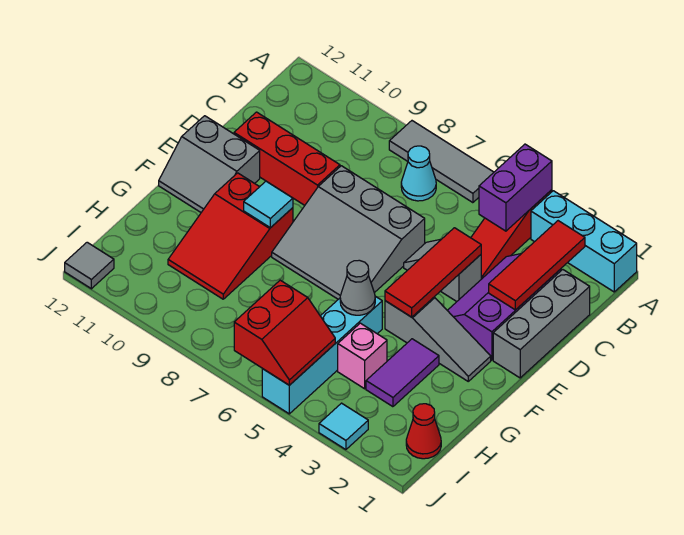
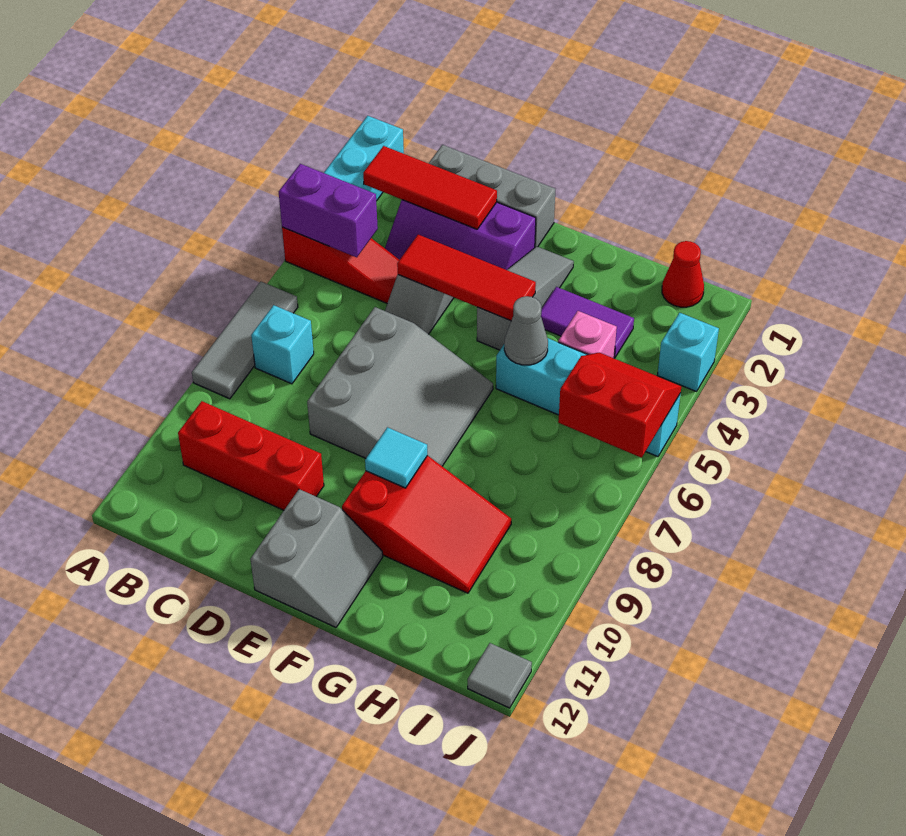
cyan cone B7 level 1 -> cyan brick B7 level 1
red brick D9:D11 level 1 -> red brick B10:D10 level 1
cyan tile J3 level 1 -> cyan brick J3 level 1

